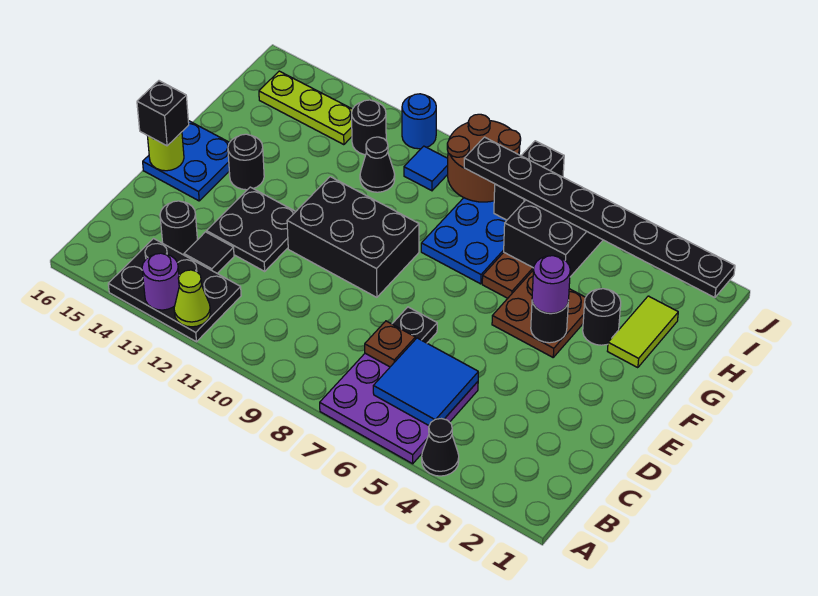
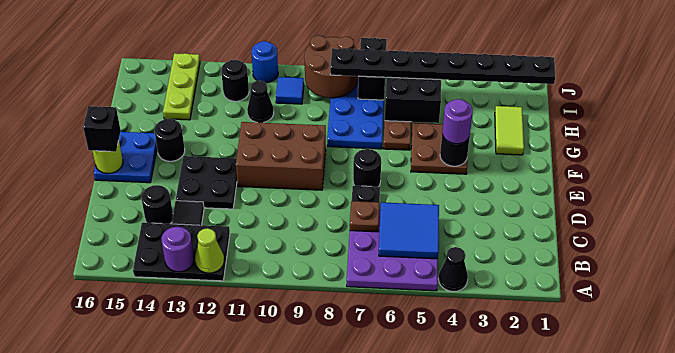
black brick E9:F11 level 1 -> brown brick E9:F11 level 1
black round brick G3 level 1 -> black round brick E7 level 1
lime plate I13:I15 level 1 -> lime plate H14:J14 level 1

